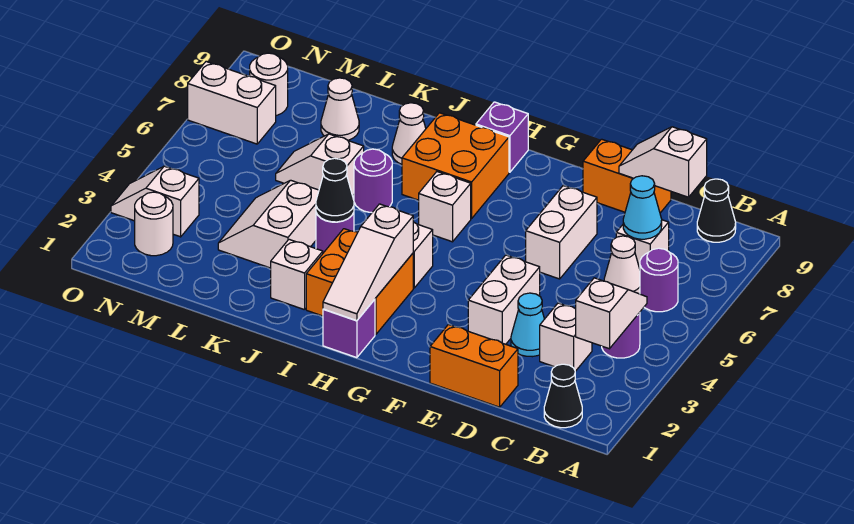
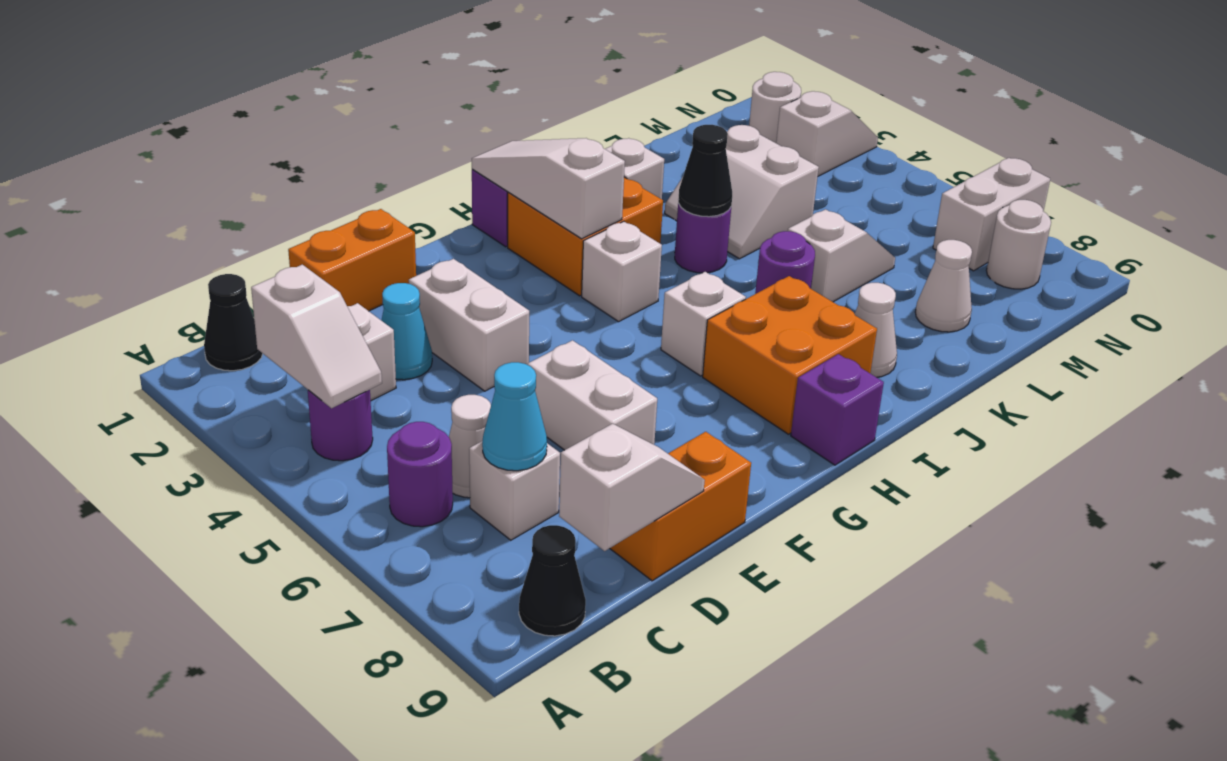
white slope K3:L4 level 1 top K -> white slope K3:L4 level 1 top L

